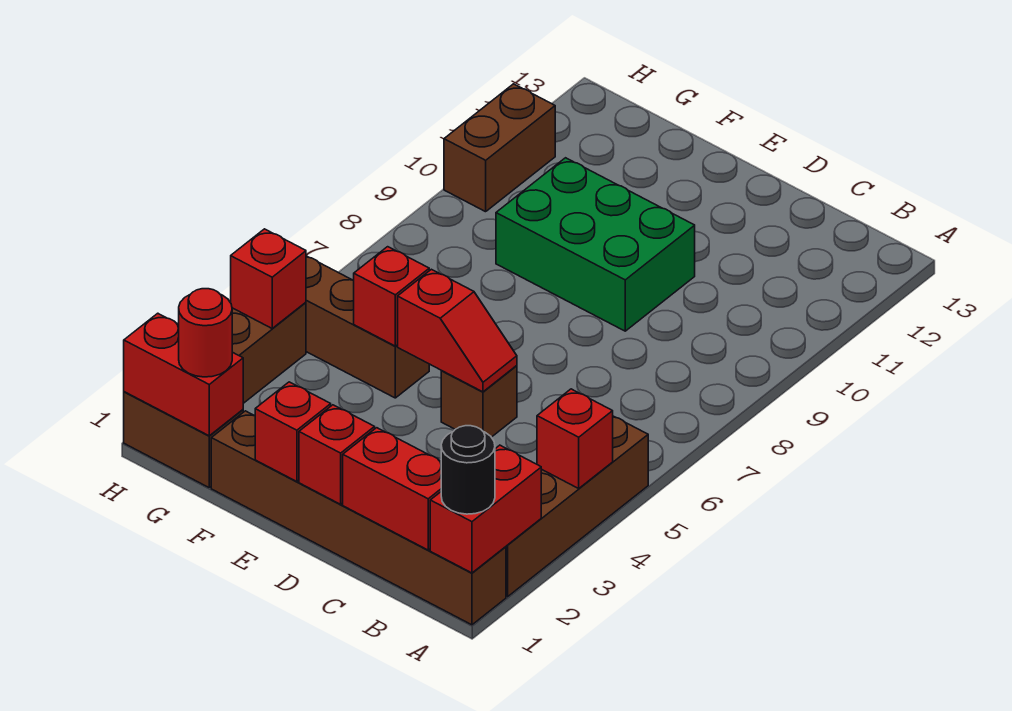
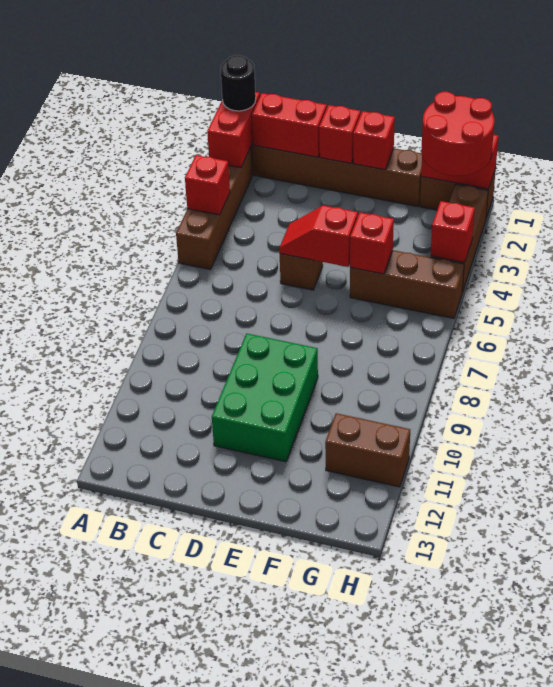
green brick D9:F10 level 1 -> green brick D9:E11 level 1
red round brick G1 level 3 -> red round brick G1:H2 level 3
brown brick H10:H11 level 1 -> brown brick G11:H11 level 1

